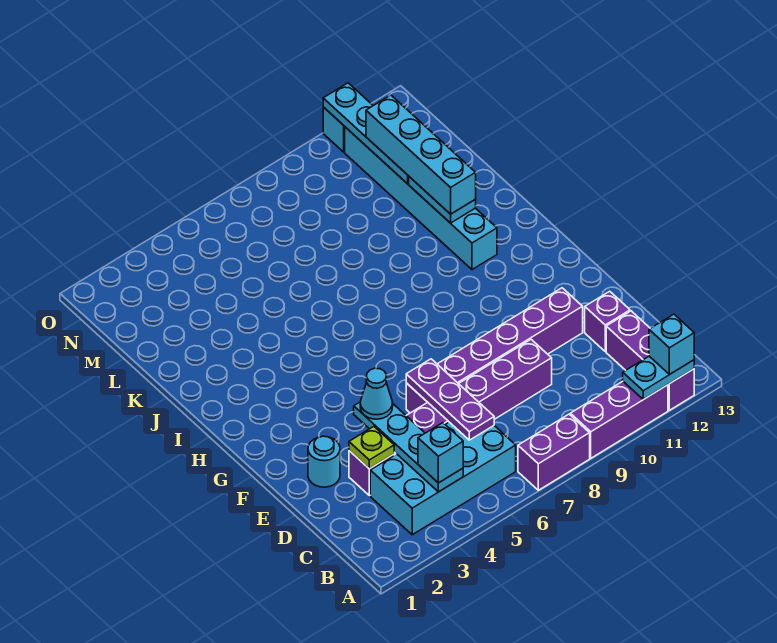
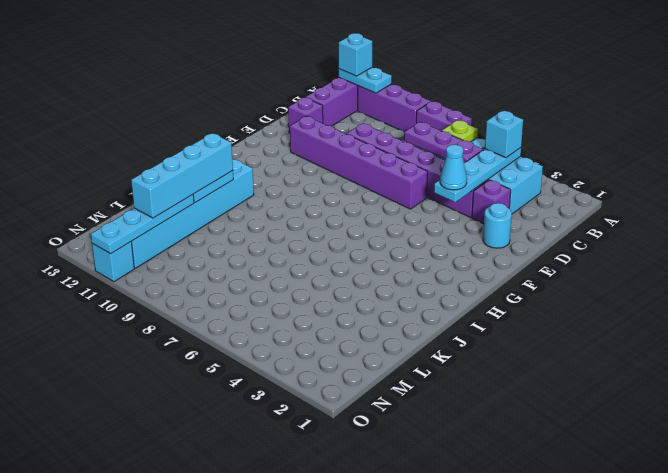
purple plate C6:E6 level 2 -> purple plate C5:C7 level 2
lime plate D3 level 2 -> lime plate B6 level 2

